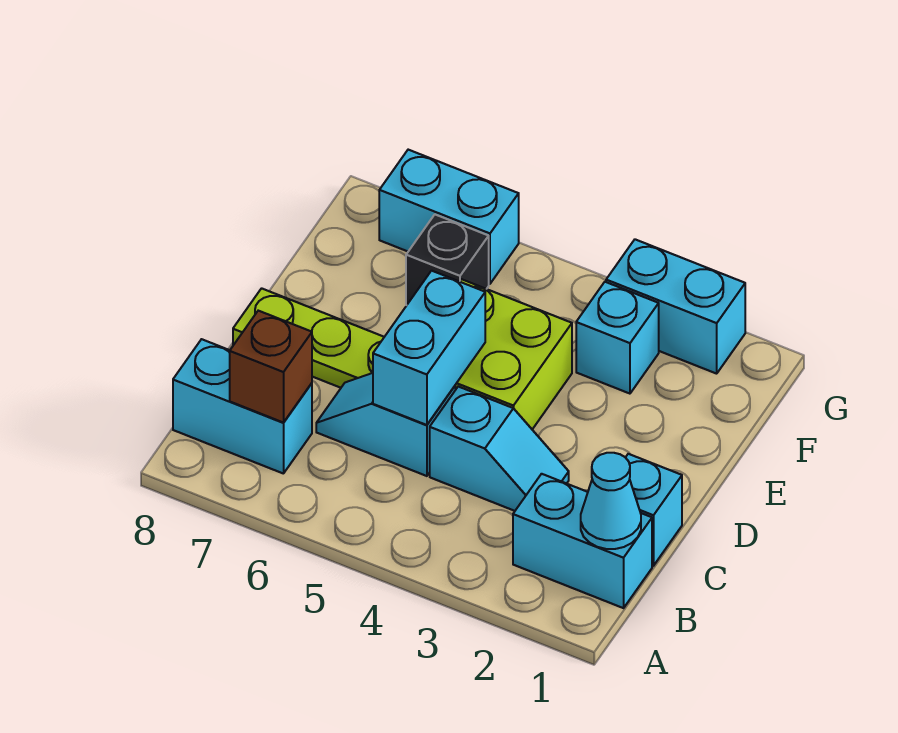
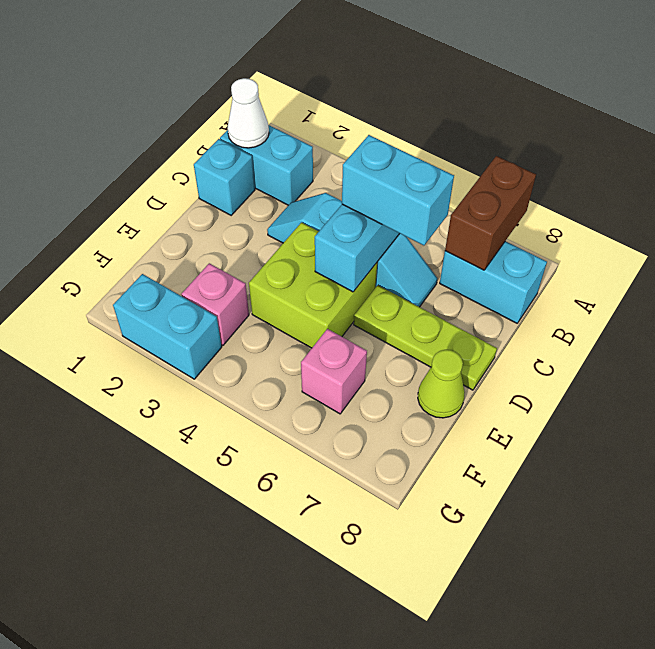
cyan cone B1 level 2 -> white cone B1 level 2
brown brick B7 level 2 -> brown brick A7:B7 level 2
none -> lime cone E8 level 1
cyan brick F3 level 1 -> pink brick F3 level 1
black brick F6 level 1 -> pink brick F6 level 1
cyan brick G6:G7 level 1 -> cyan brick C5:C6 level 3

